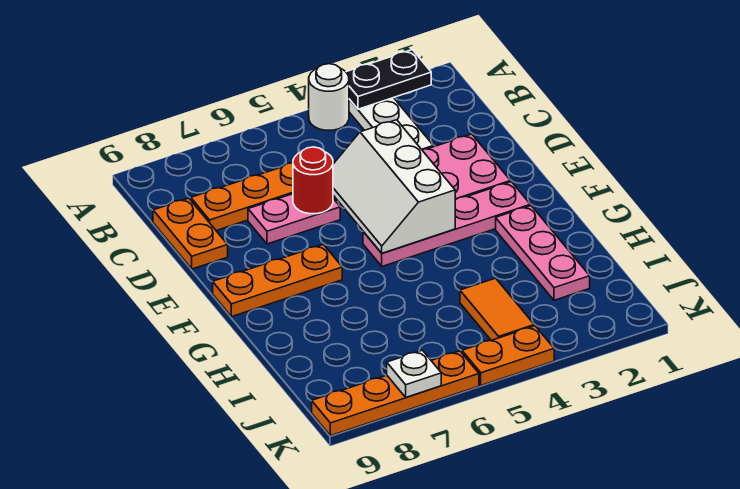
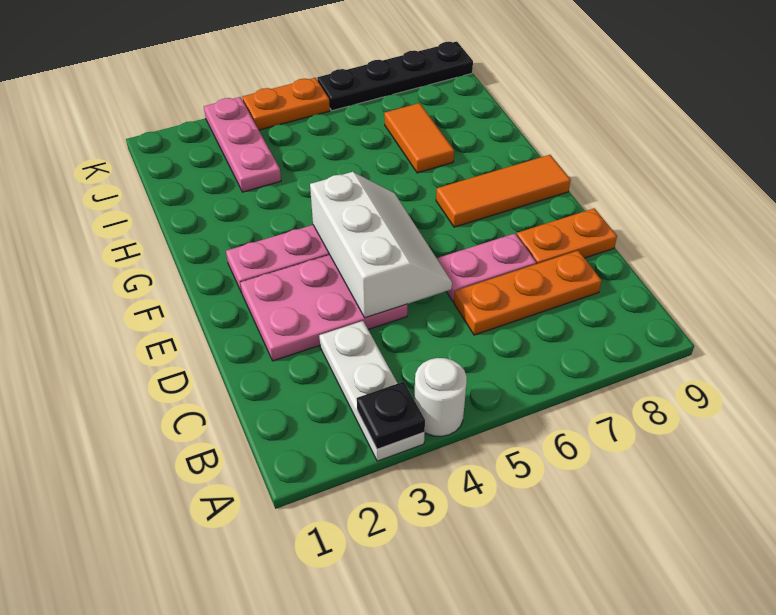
black plate A2:A3 level 2 -> black plate A3 level 2
orange plate C9:D9 level 1 -> orange plate D8:D9 level 1
red round brick D6 level 2 -> none
orange plate F7:F9 level 1 -> orange tile F7:F9 level 1
pink plate G2:I2 level 1 -> pink plate I3:K3 level 1
orange tile I4:J4 level 1 -> orange tile H7:I7 level 1
orange plate K6:K9 level 1 -> black plate K6:K9 level 1
white plate K7 level 2 -> none

